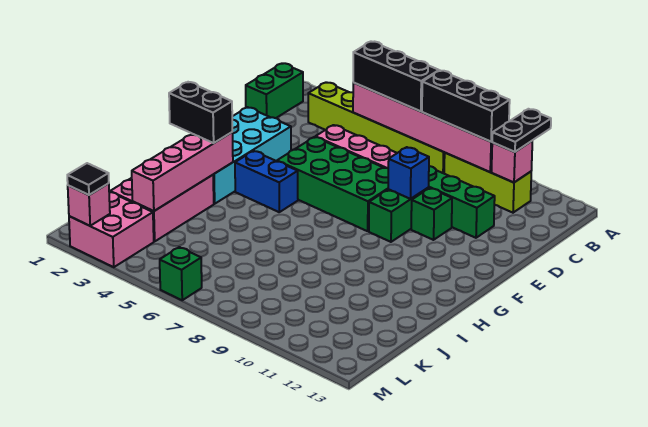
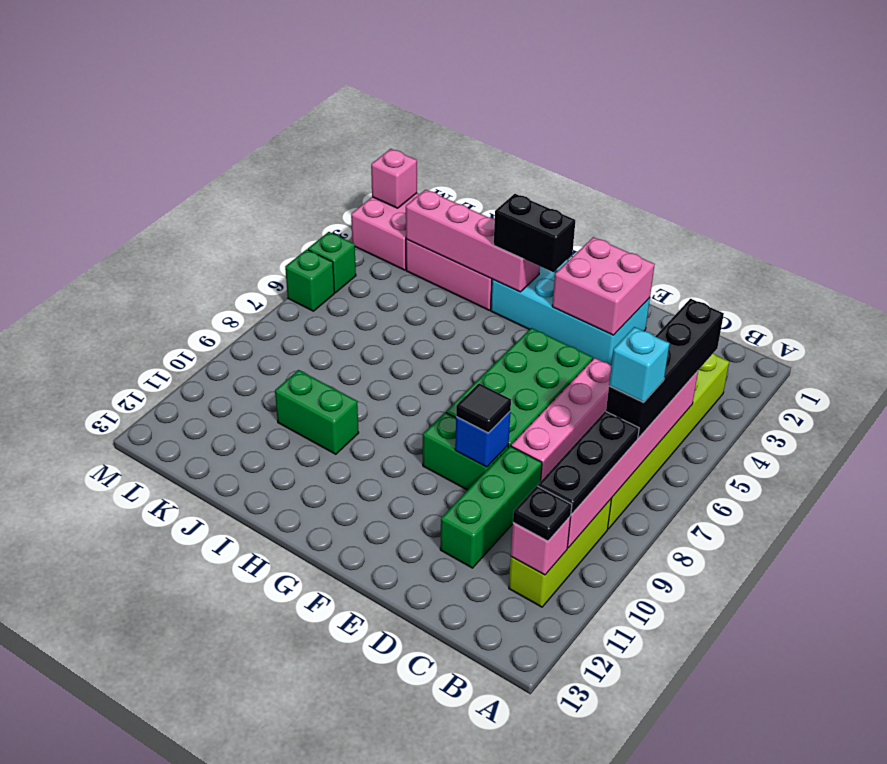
black plate A11:B11 level 3 -> black plate B11 level 3
green brick B1:C1 level 1 -> green brick I10:J10 level 1
black brick B5:B7 level 3 -> black brick B4:B7 level 3
none -> cyan brick B7 level 4
black brick B8:B10 level 3 -> black plate B8:B10 level 3
none -> pink brick E2:F3 level 2
green brick E10 level 1 -> green brick M5 level 1
blue brick G4:G5 level 1 -> none
black brick H2:H3 level 3 -> black brick G3:H3 level 3
black tile M2 level 3 -> black tile E9 level 3

